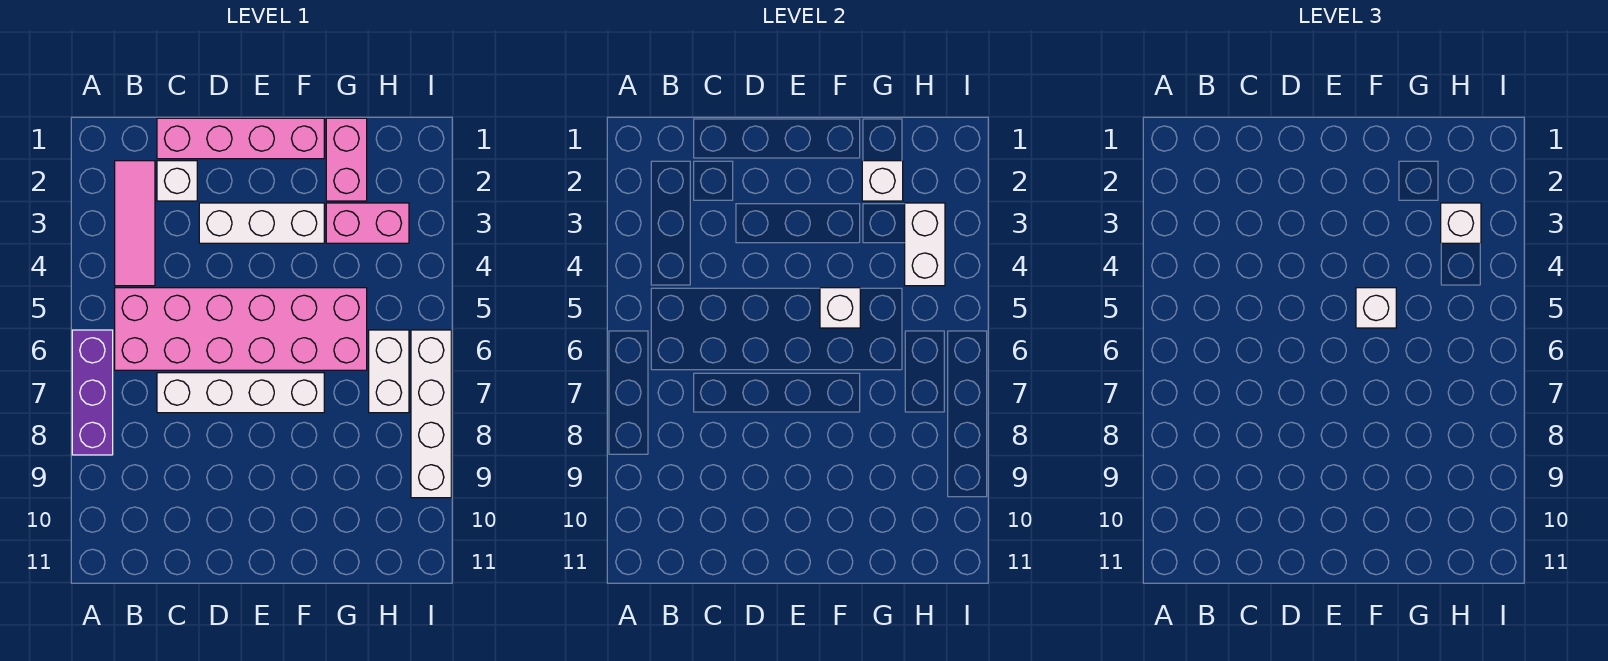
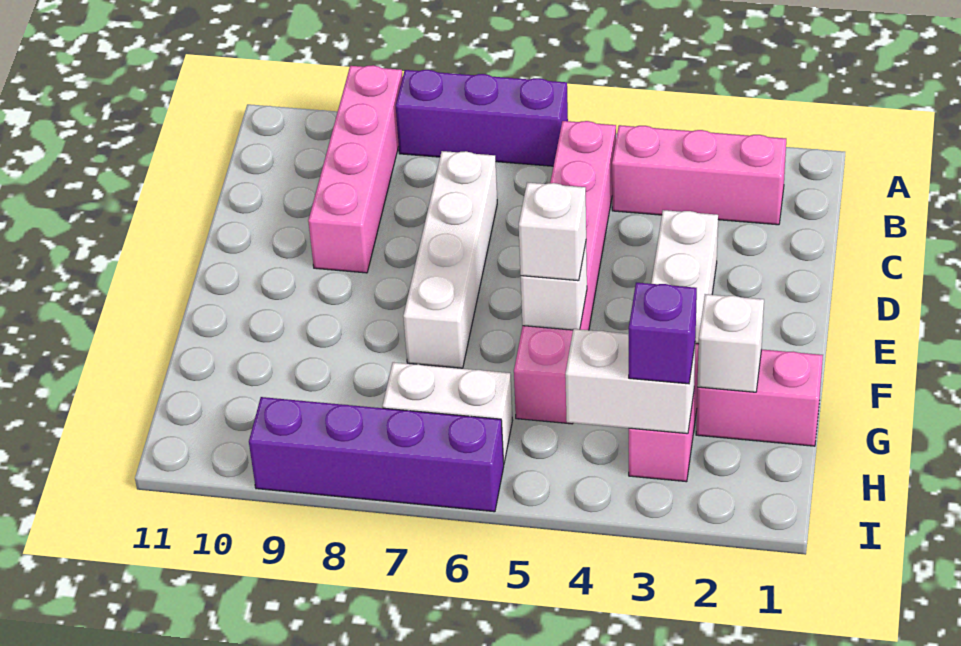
pink tile B2:B4 level 1 -> pink brick B2:B4 level 1
pink brick B5:G6 level 1 -> pink brick B5:G5 level 1
pink brick C1:F1 level 1 -> pink brick A9:D9 level 1
white brick C2 level 1 -> none
white brick H3 level 3 -> purple brick H3 level 3
white brick I6:I9 level 1 -> purple brick I6:I9 level 1

